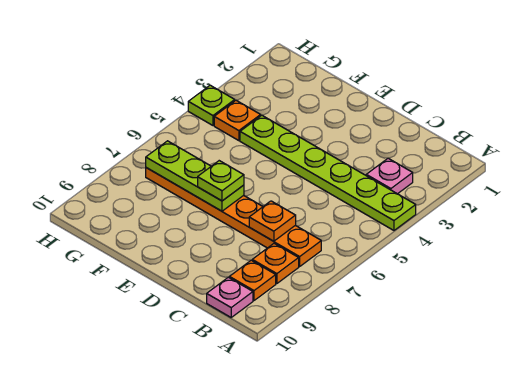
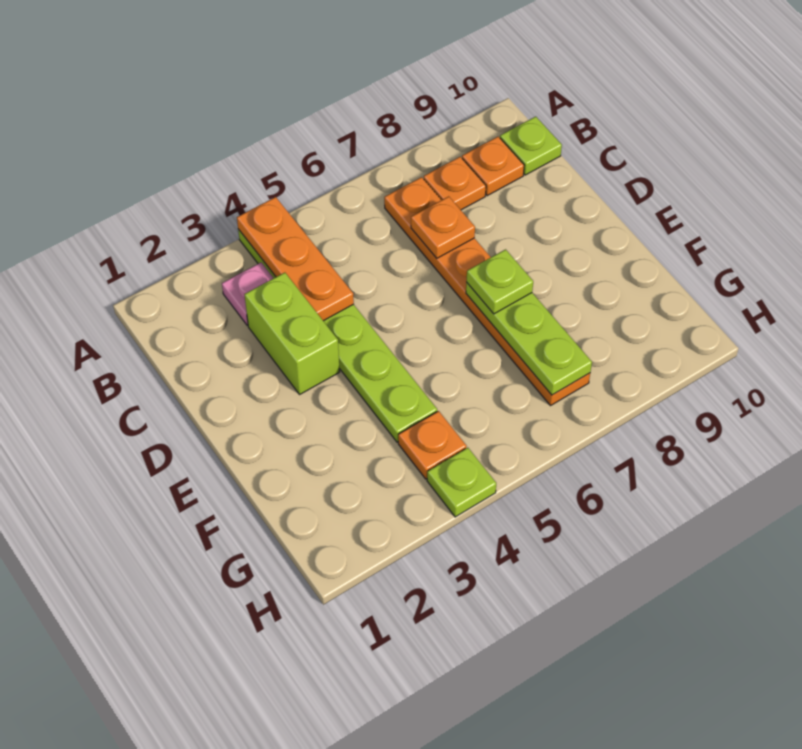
none -> orange plate A4:C4 level 2
pink plate B10 level 1 -> lime plate B10 level 1
none -> lime brick C3:D3 level 1

